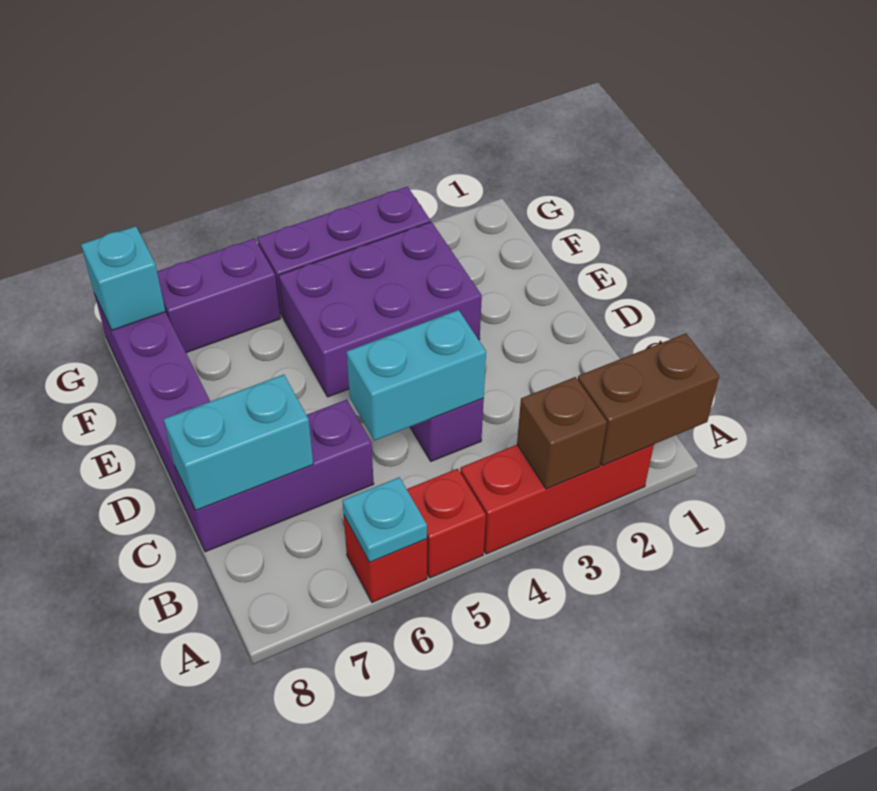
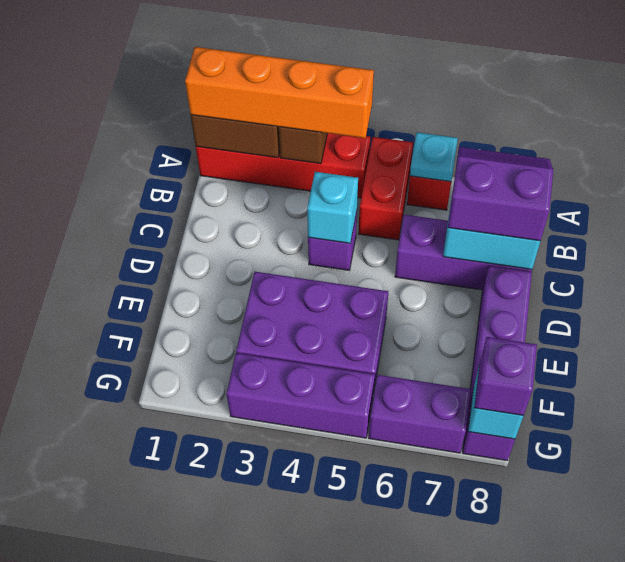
none -> orange brick A1:A4 level 3
red brick A2:A4 level 1 -> red brick A1:A4 level 1
red brick A5 level 1 -> red brick A5:B5 level 1
none -> purple slope B7:C8 level 3 top C
cyan brick C4:C5 level 2 -> cyan brick C4 level 2
none -> purple brick G8 level 3

